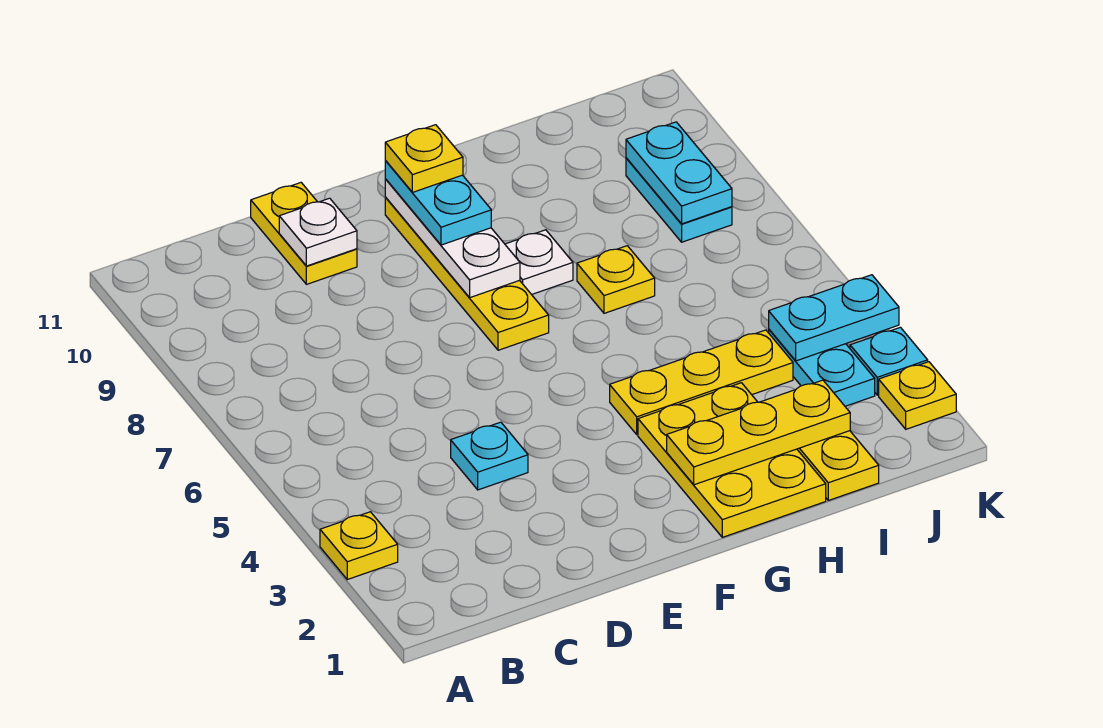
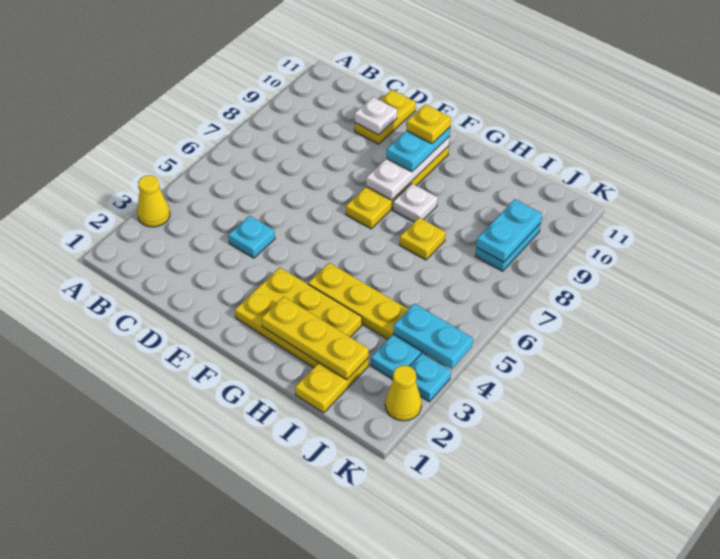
yellow plate A3 level 1 -> yellow cone A3 level 1
yellow plate G1:H3 level 1 -> yellow plate F2:H3 level 1
yellow plate K2 level 1 -> yellow cone K2 level 1

